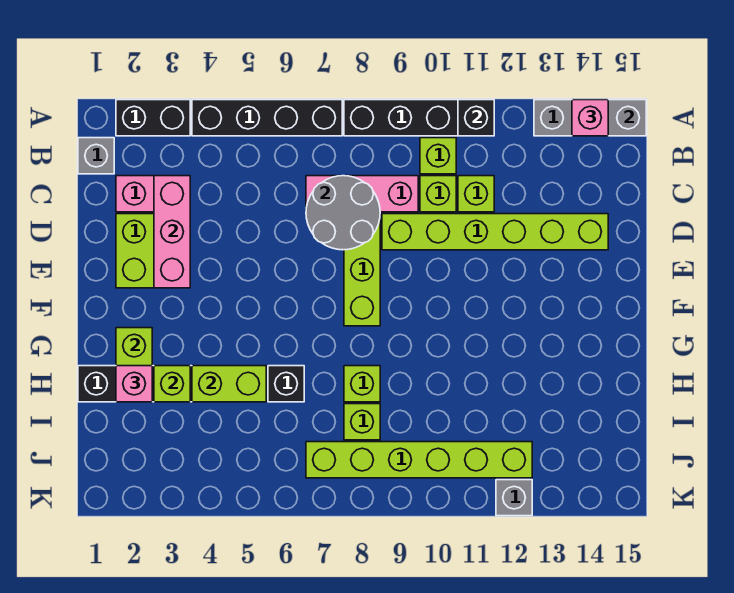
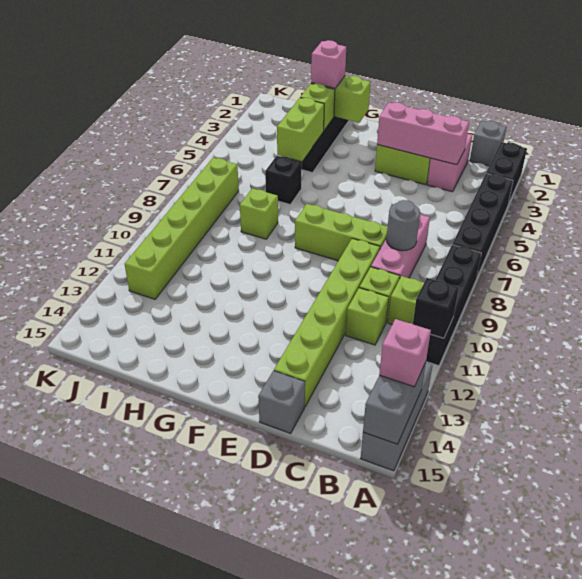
grey round brick C7:D8 level 2 -> grey round brick C8 level 2
lime brick I8 level 1 -> none
grey brick K12 level 1 -> grey brick D15 level 1

